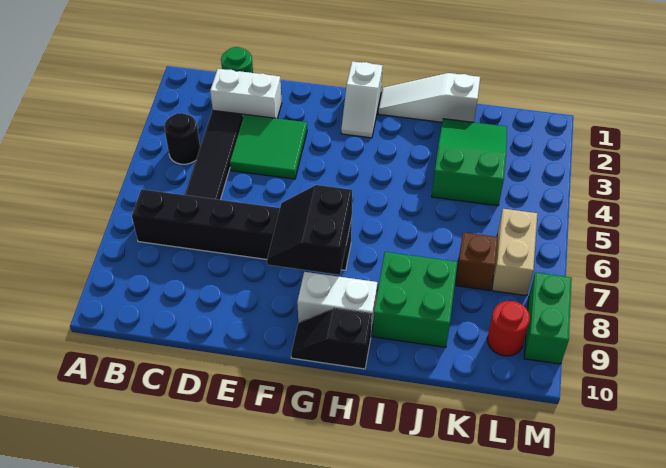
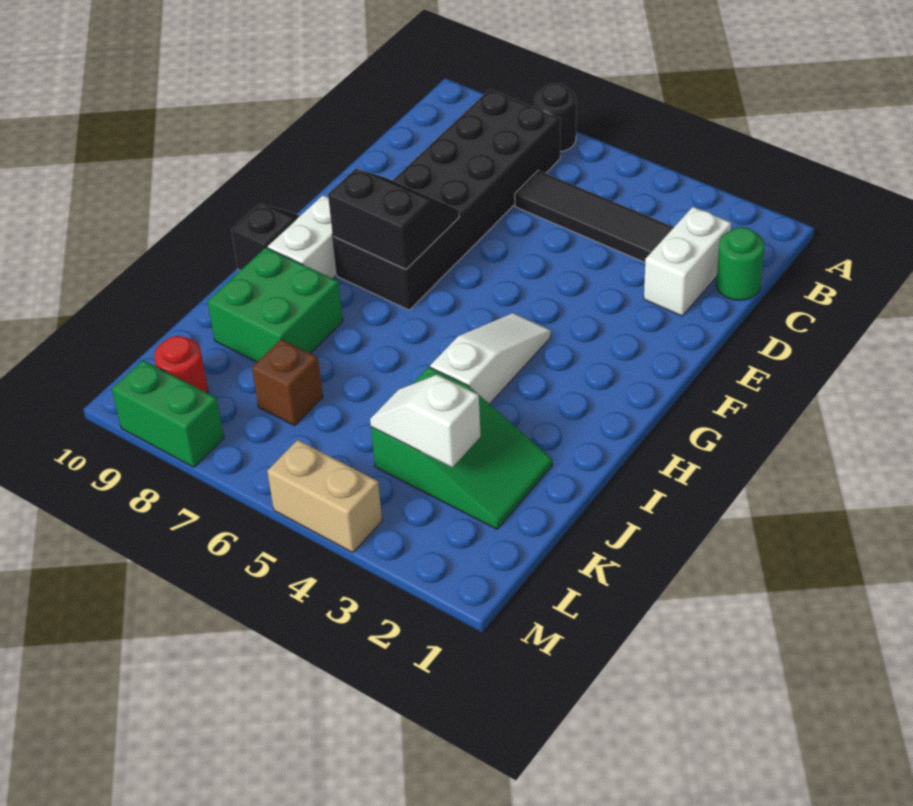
black round brick B4 level 1 -> black round brick A7 level 1
black brick B7:G7 level 1 -> black brick B7:G8 level 1
green tile D3:E4 level 1 -> none
white slope G1:G2 level 1 top 1 -> white slope K3:K4 level 2 top 3
white slope H1:J1 level 1 top J -> white slope G4:I4 level 1 top I
tan brick L6:L7 level 1 -> tan brick M4:M5 level 1

